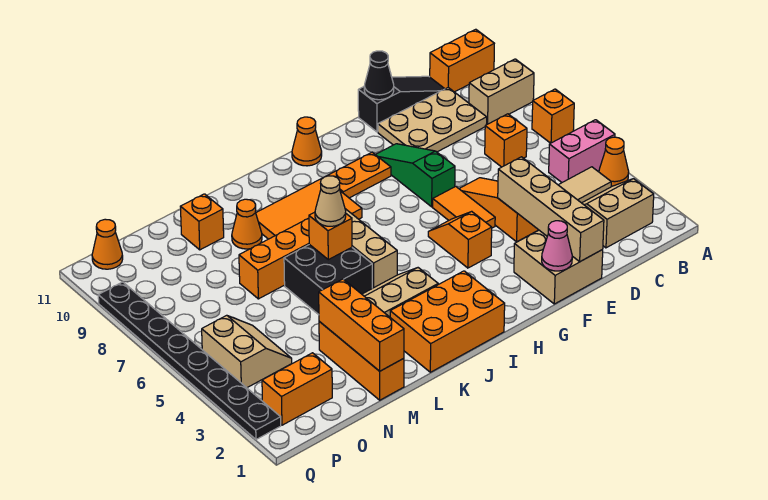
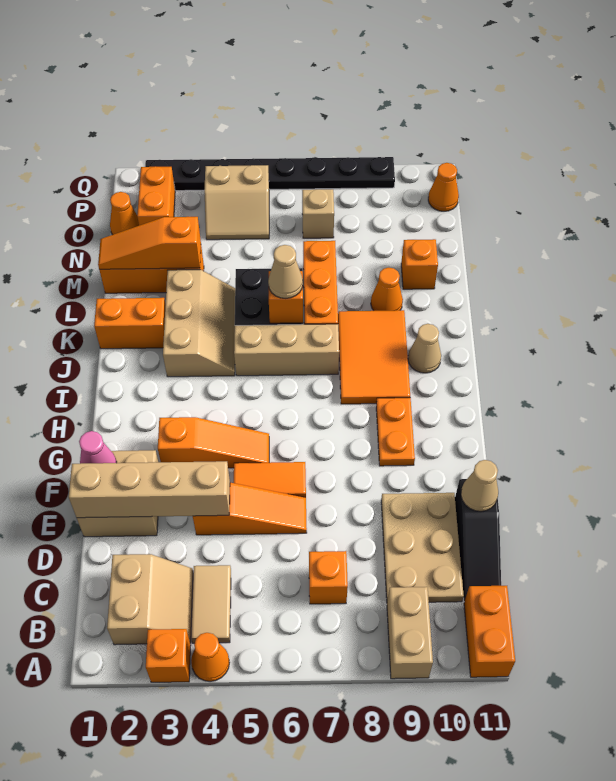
pink brick A5:B5 level 1 -> none
orange brick A7 level 1 -> orange brick A3 level 1
black cone E11 level 2 -> tan cone E11 level 2
green slope F7:F9 level 1 top 7 -> none
orange slope G4:G5 level 1 top 4 -> orange slope G3:G5 level 1 top 3
orange cone H11 level 1 -> orange cone O1 level 1
orange brick I1:K2 level 1 -> orange brick K1:K2 level 1
none -> tan cone J10 level 1
orange brick M1:M3 level 2 -> orange slope M1:M3 level 2 top 3
none -> tan brick O7 level 1

